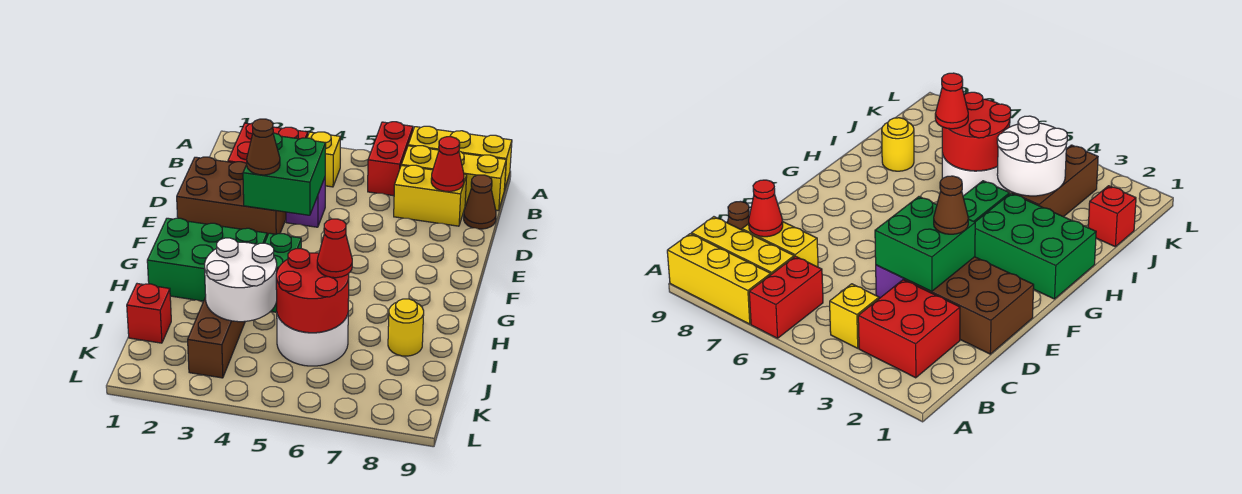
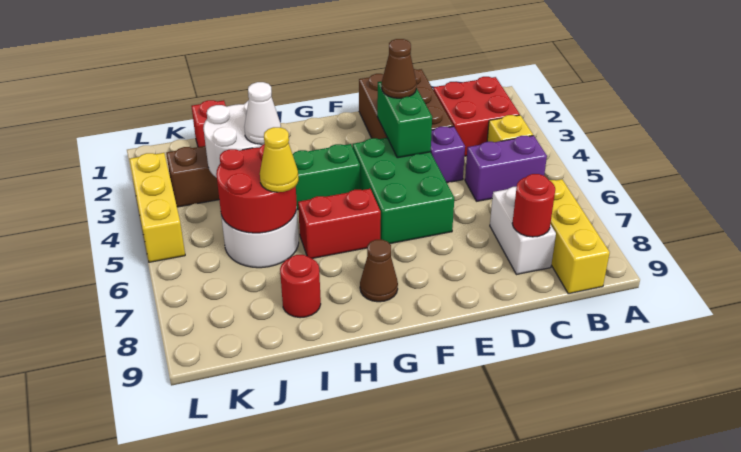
red brick A6:B6 level 1 -> red brick G6:H6 level 1
yellow brick A7:A9 level 1 -> yellow brick L3:L5 level 1
none -> purple brick B5:C5 level 1
yellow brick C7:C8 level 1 -> white brick C7:C8 level 1
red cone C8 level 2 -> red round brick C8 level 2
brown cone C9 level 1 -> brown cone G8 level 1
green brick D3:E4 level 2 -> green brick E3:E4 level 2
green brick G1:H3 level 1 -> green brick E4:F6 level 1
none -> white cone I4 level 3
red cone I6 level 3 -> yellow cone I6 level 3
yellow round brick I8 level 1 -> red round brick I8 level 1

